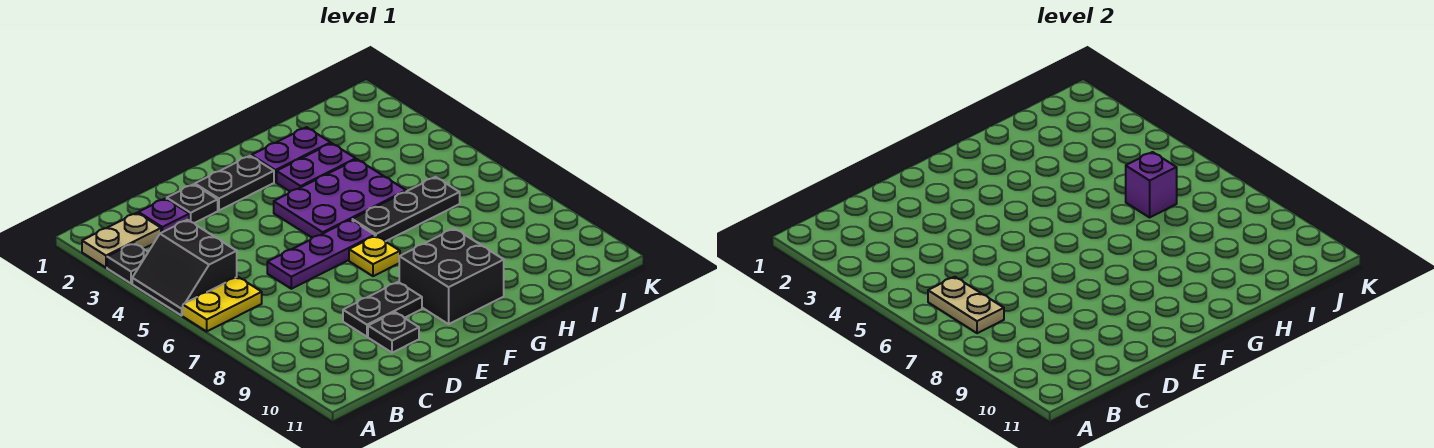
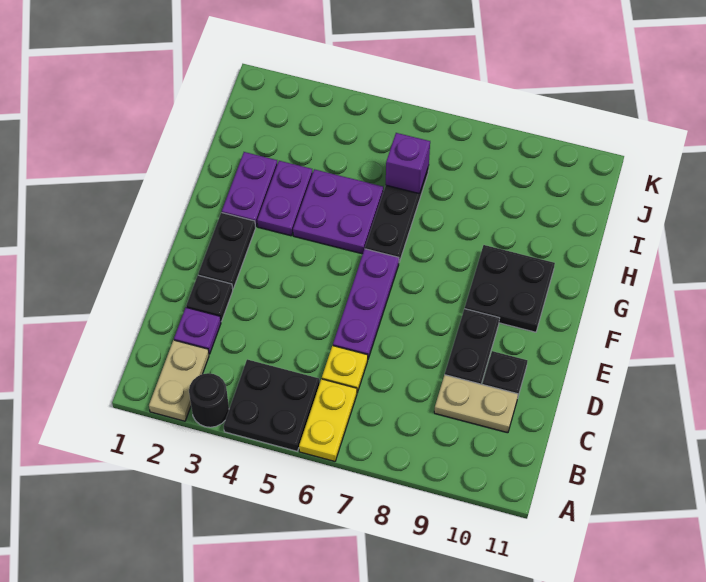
black plate A3 level 1 -> black round brick A3 level 1
black slope A4:B5 level 1 top B -> black plate A4:B5 level 1
tan plate B6:B7 level 2 -> tan plate C9:C10 level 1
purple plate F4:H5 level 1 -> purple plate G4:H5 level 1
yellow plate F7 level 1 -> yellow plate C6 level 1
black brick F9:G10 level 1 -> black plate F9:G10 level 1

